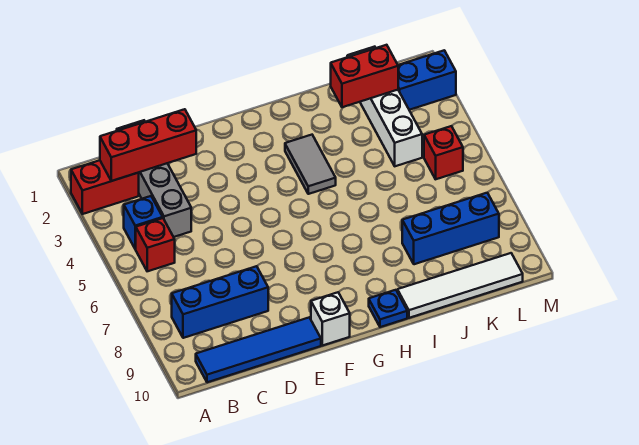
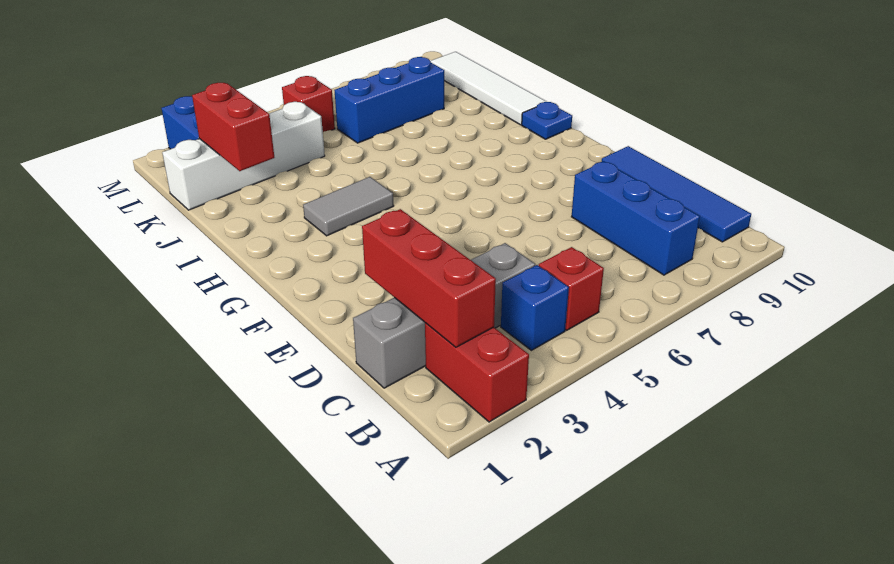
white brick F10 level 1 -> none
blue brick J8:L8 level 1 -> blue brick K6:K8 level 1

